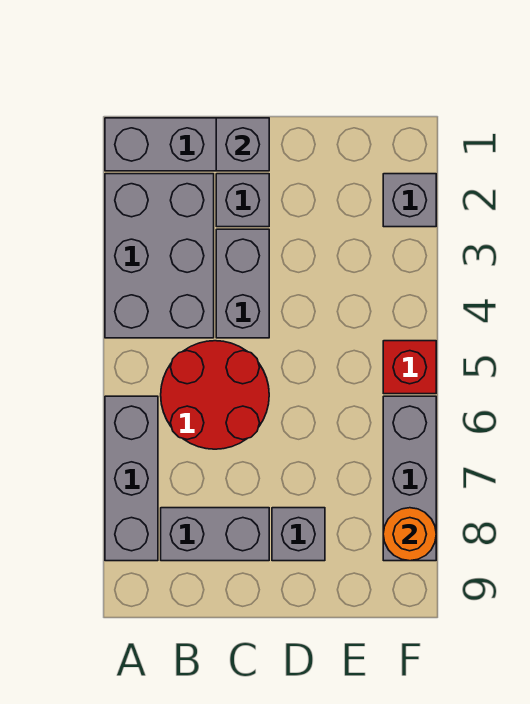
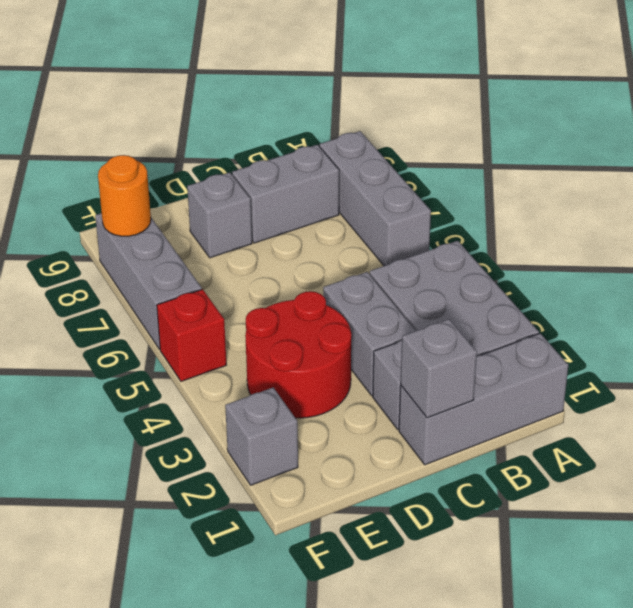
red round brick B5:C6 level 1 -> red round brick D3:E4 level 1

